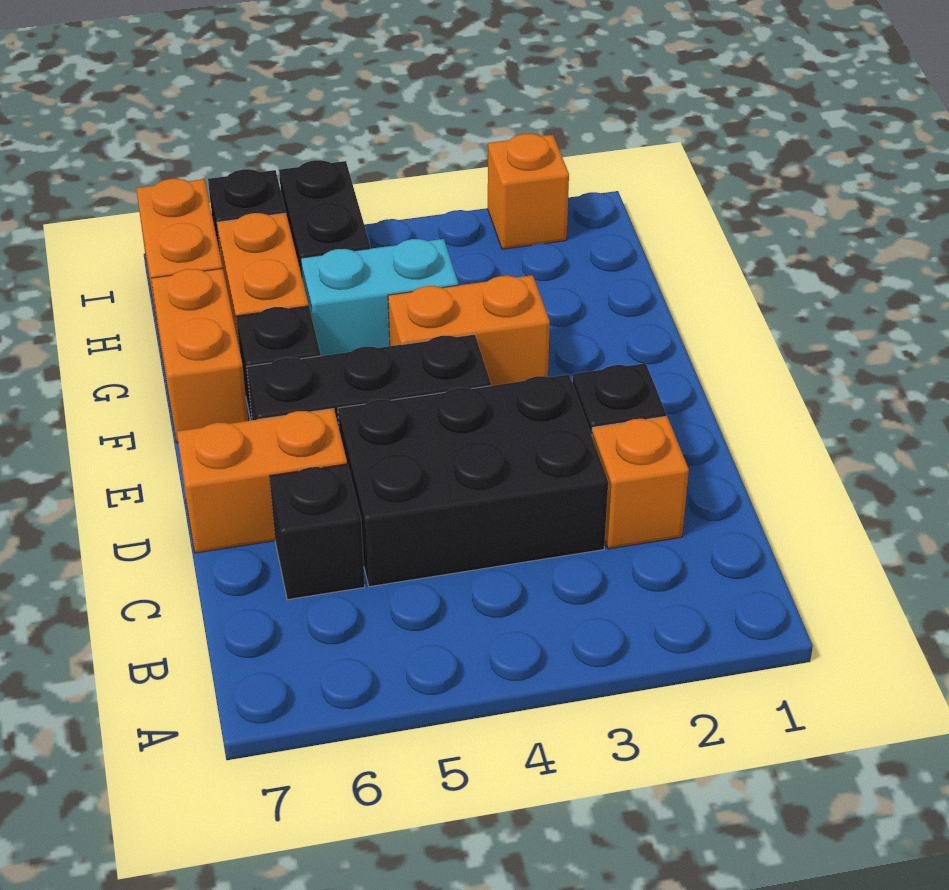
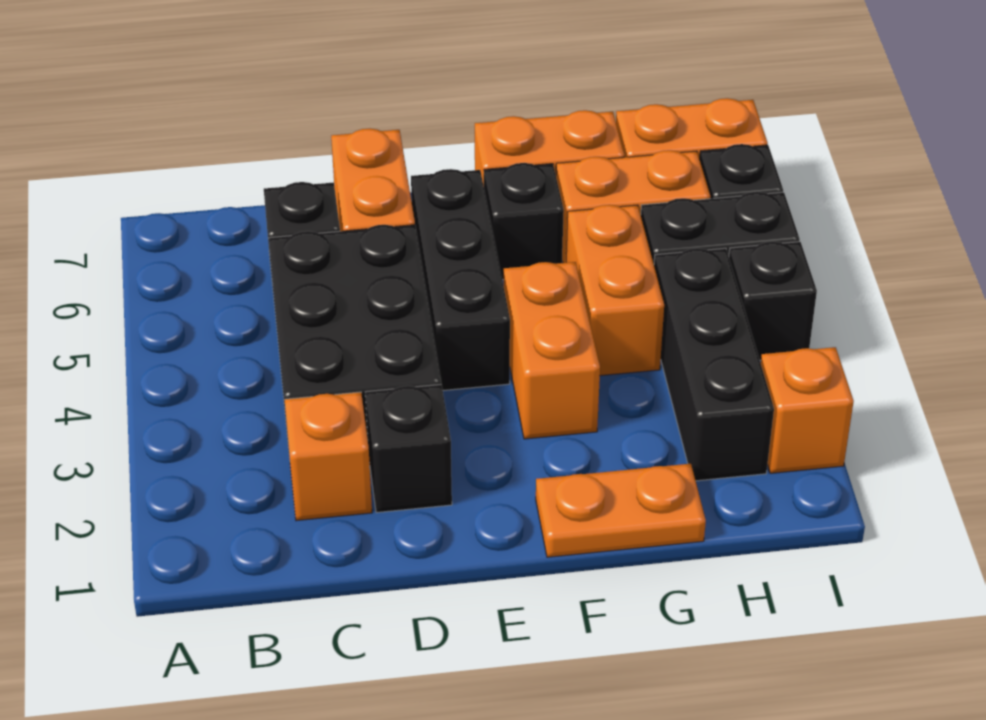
none -> orange plate F1:G1 level 1
cyan brick G4:G5 level 1 -> orange brick G4:G5 level 1
none -> black brick H2:H4 level 1
none -> black brick I4 level 1

